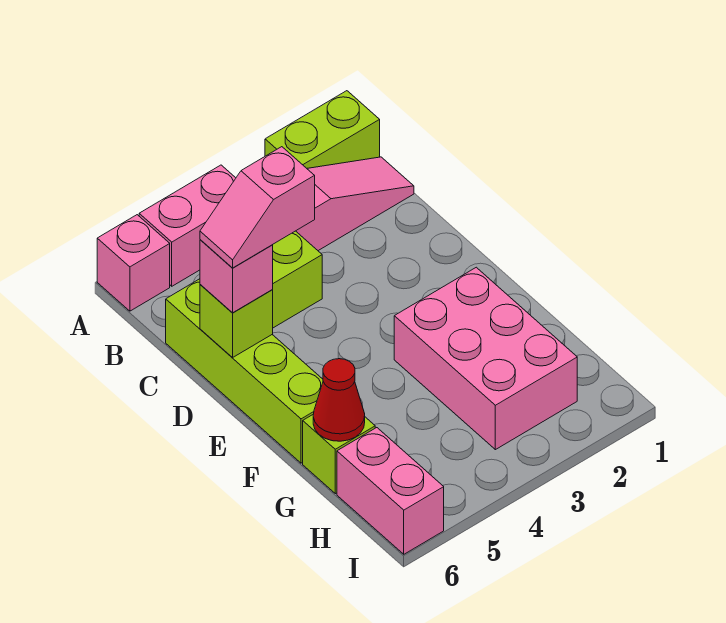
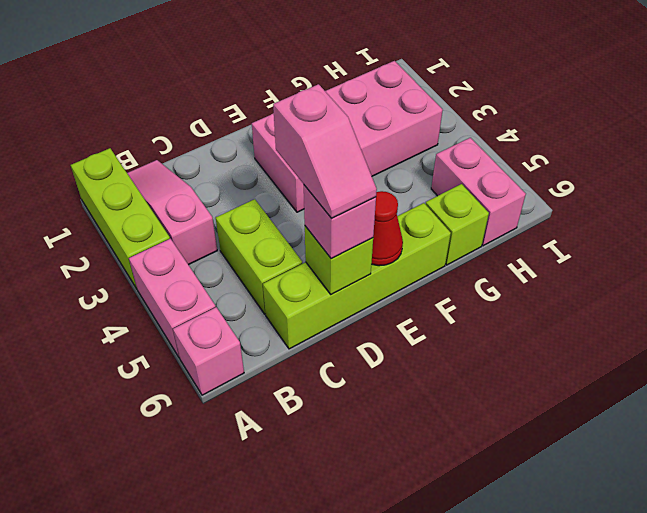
lime brick A1:A2 level 1 -> lime brick A1:A3 level 1
pink brick F2:H3 level 1 -> pink brick E2:H3 level 1
red cone G6 level 2 -> red cone E6 level 2
pink brick H6:I6 level 1 -> pink brick H5:H6 level 1

